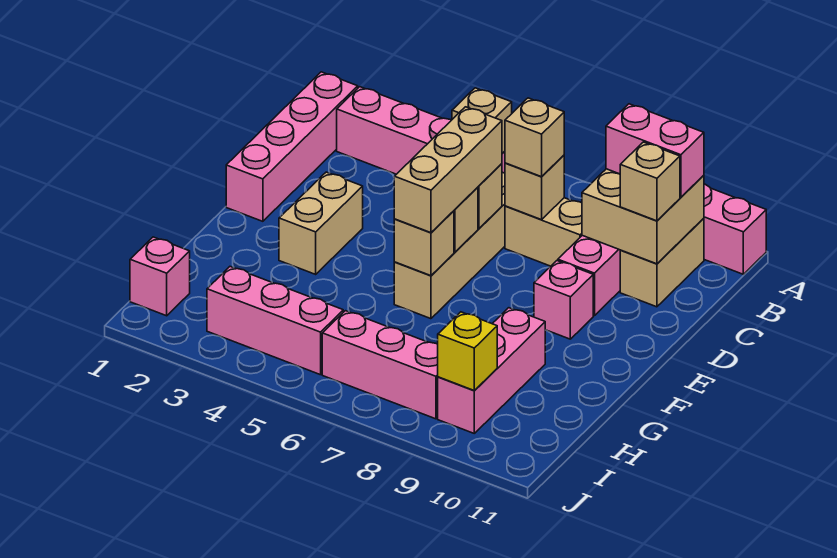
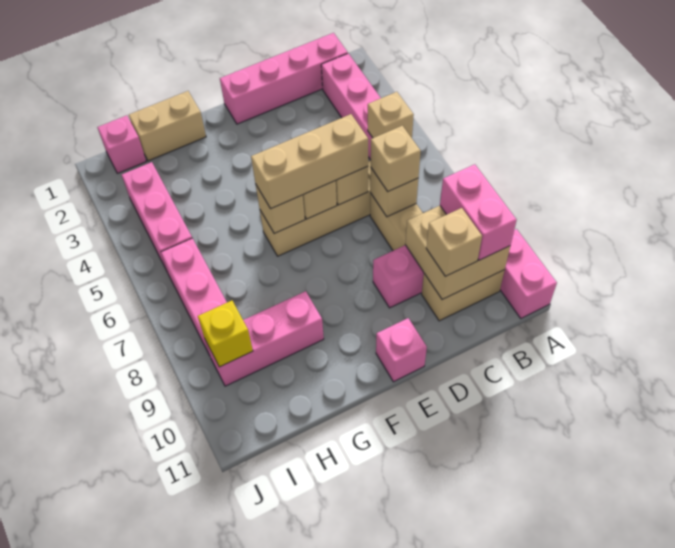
tan brick E3:F3 level 1 -> tan brick G1:H1 level 1
pink brick E9 level 1 -> pink brick E11 level 1

